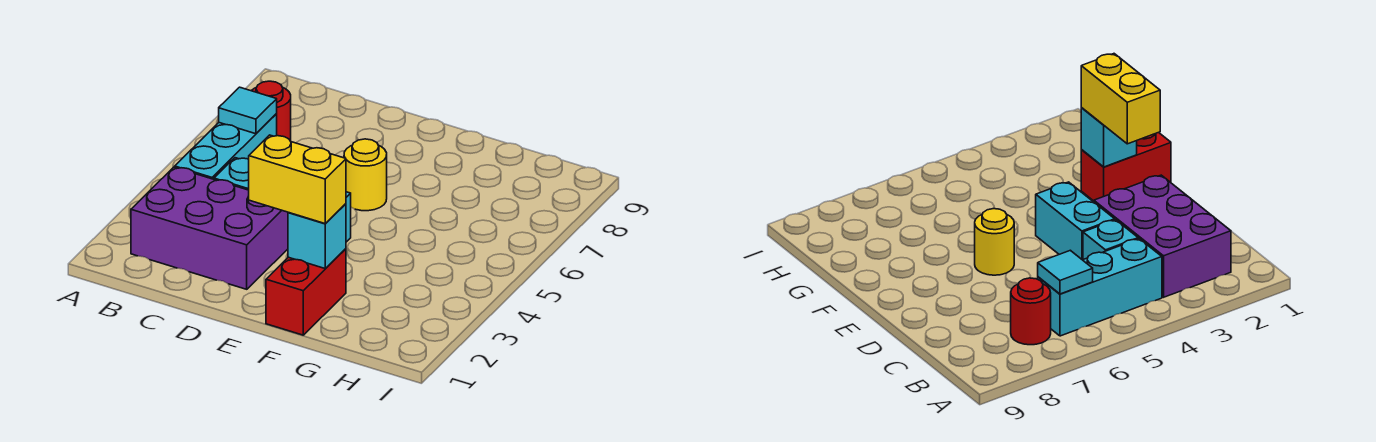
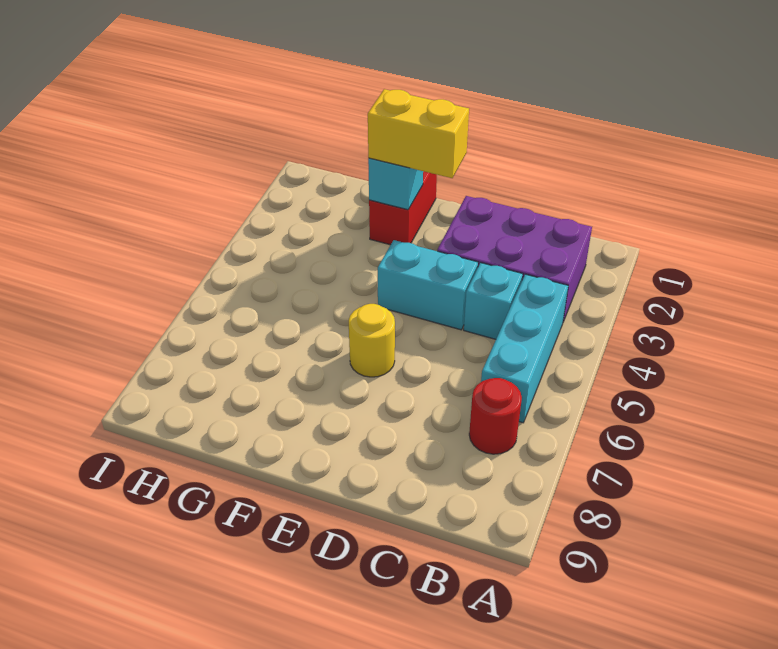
cyan tile B6 level 2 -> none

